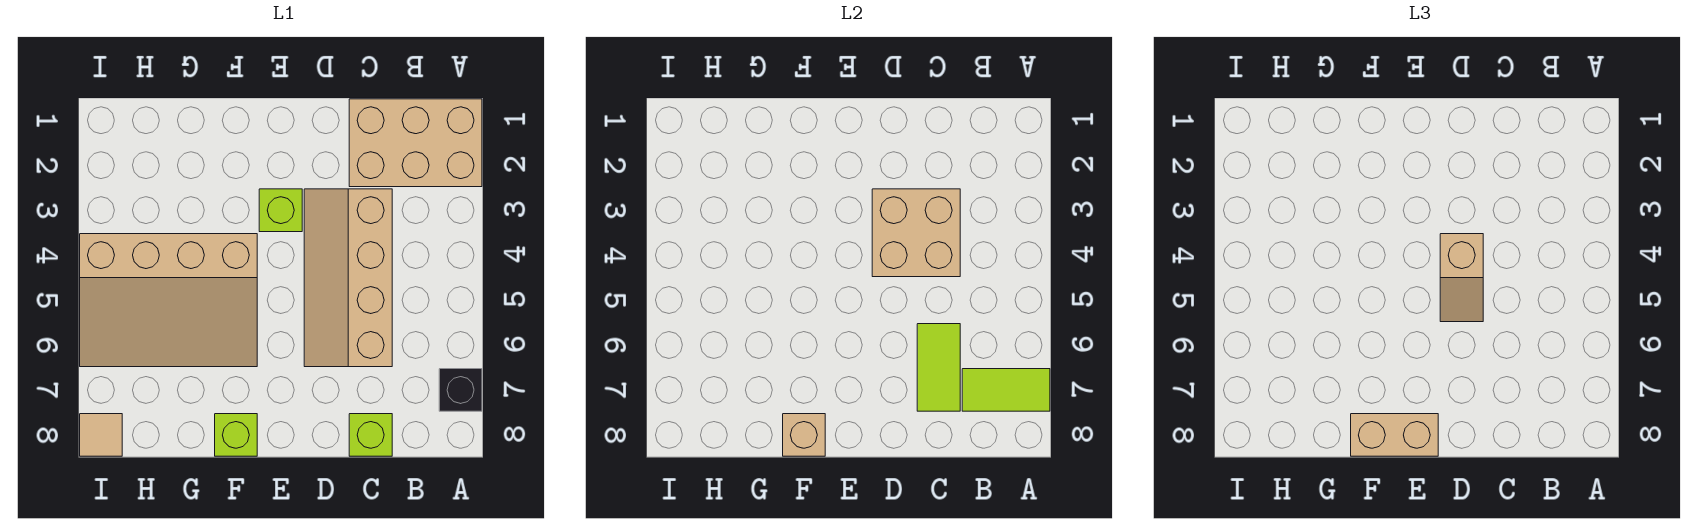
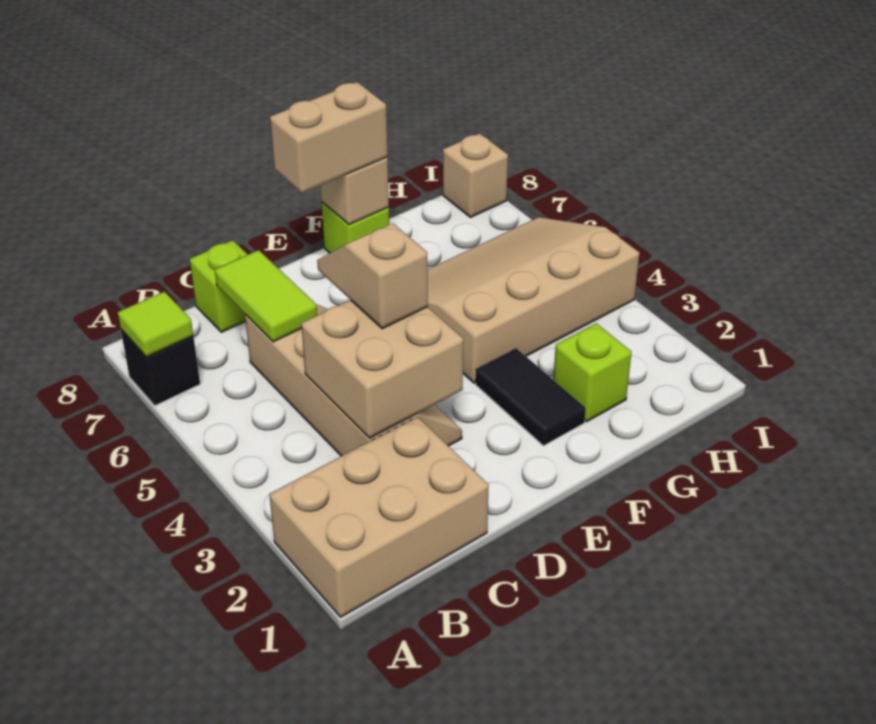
lime tile A7:B7 level 2 -> lime tile A7 level 2
lime brick E3 level 1 -> lime brick G2 level 1
none -> black tile F2:F3 level 1
tan tile I8 level 1 -> tan brick I8 level 1

